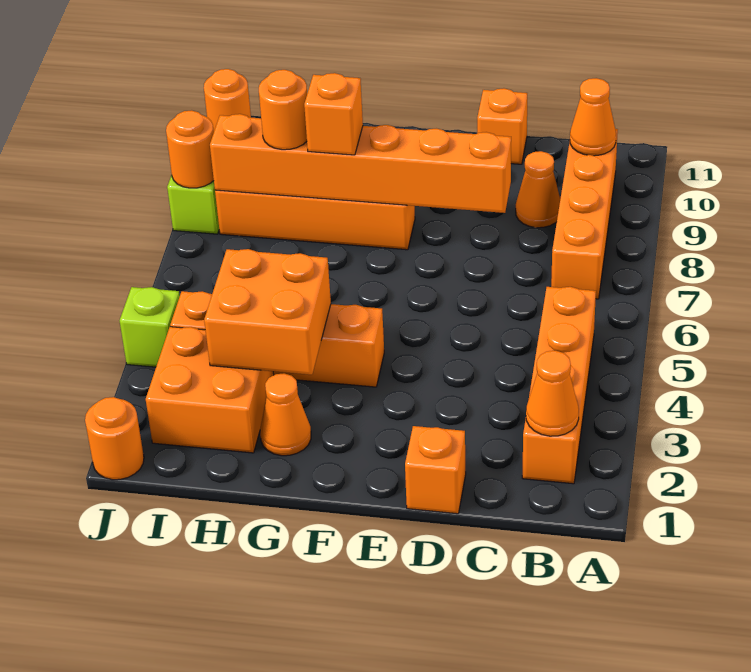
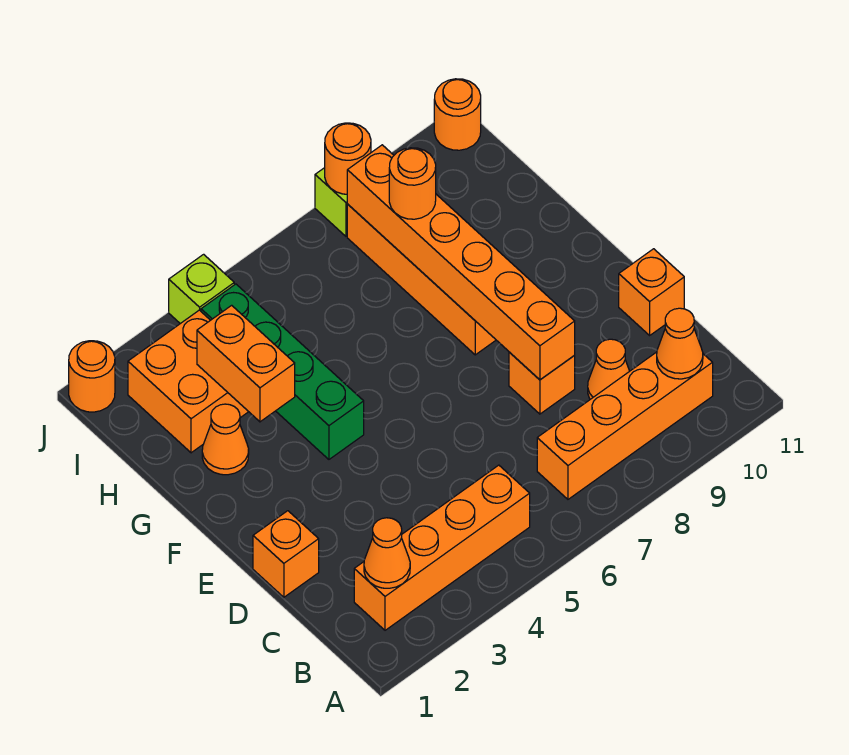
orange brick F4:I4 level 1 -> green brick F4:I4 level 1
orange brick G3:H4 level 2 -> orange brick G3:H3 level 2
orange brick G8 level 3 -> orange brick D8 level 1

